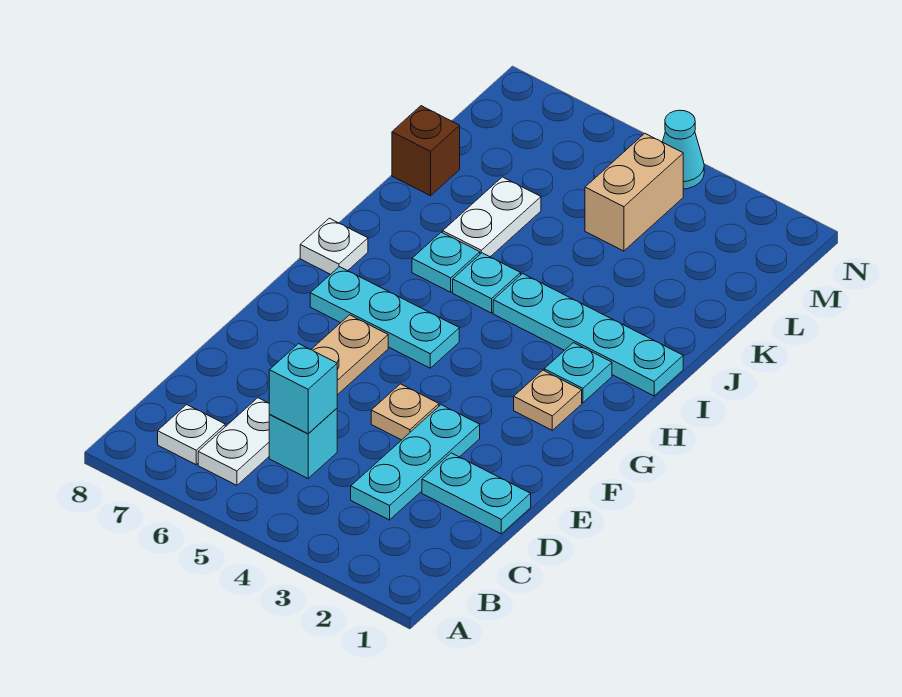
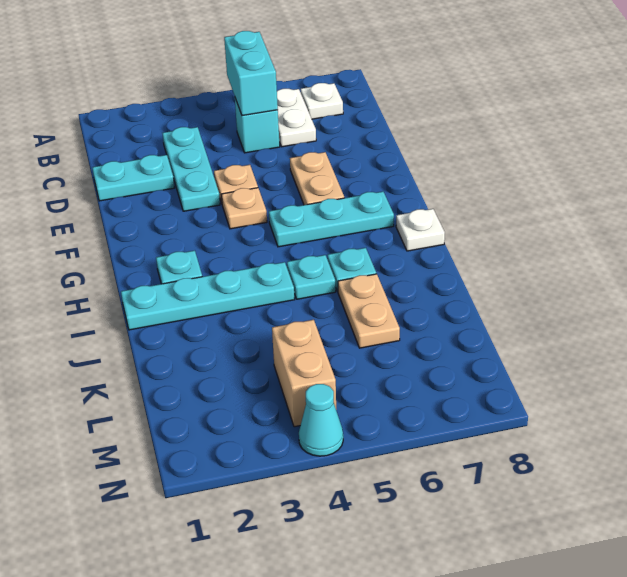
cyan brick C5 level 2 -> cyan brick B5:C5 level 2
tan plate G2 level 1 -> tan plate F4 level 1
white plate J6:K6 level 1 -> tan plate J6:K6 level 1
brown brick K8 level 1 -> none

